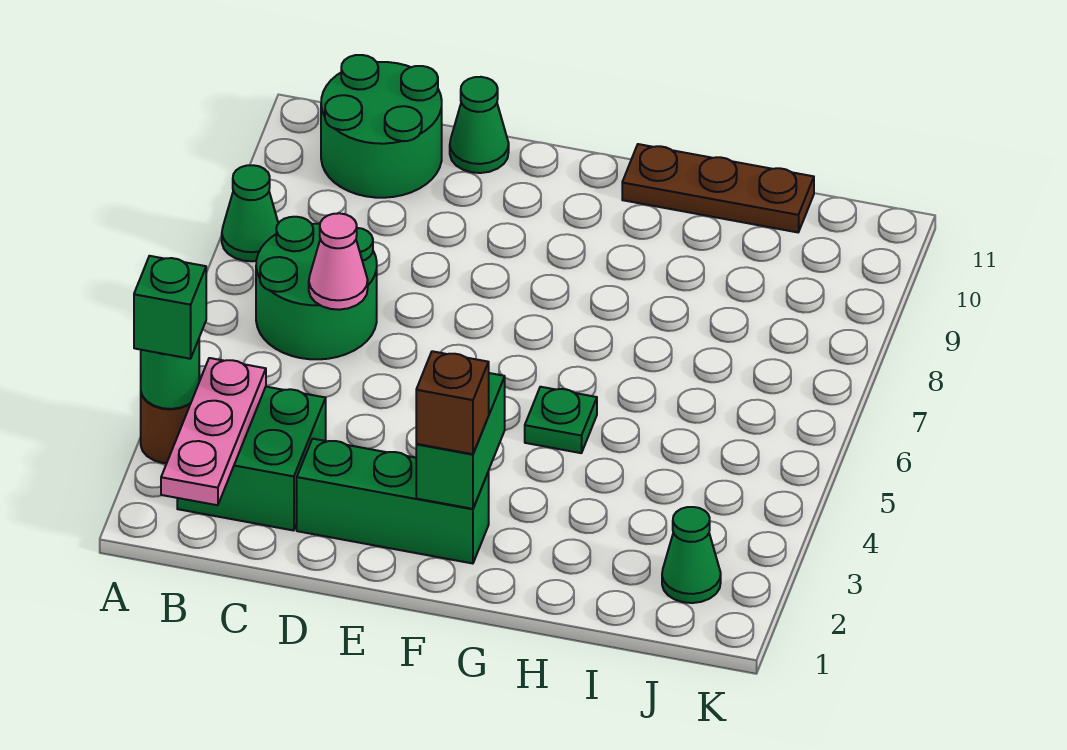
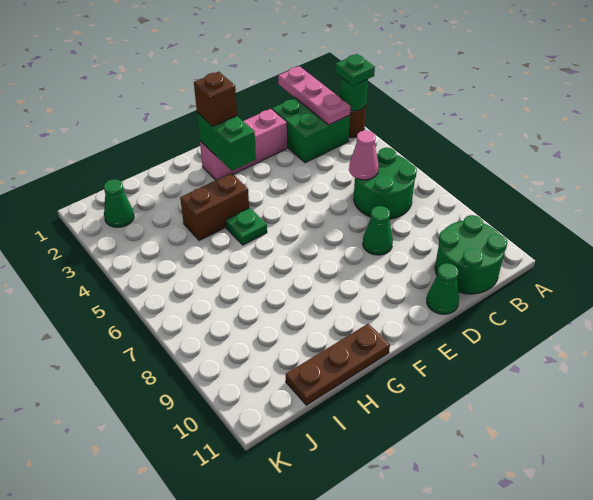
green brick A3 level 3 -> green plate A3 level 3
green cone A8 level 1 -> green cone D8 level 1
green brick D2:F2 level 1 -> pink brick D2:F2 level 1
none -> brown brick G4:H4 level 1

